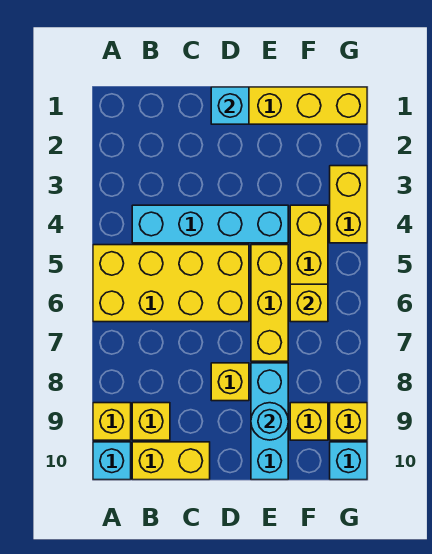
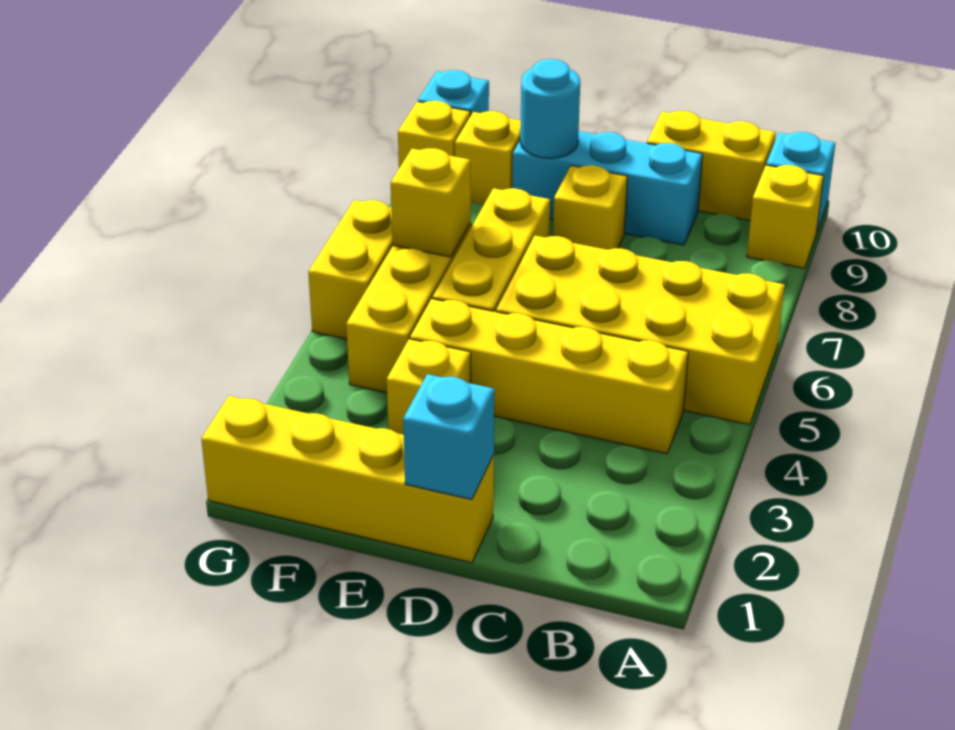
cyan brick B4:E4 level 1 -> yellow brick B4:E4 level 1
yellow brick B9 level 1 -> yellow brick E3 level 1
cyan brick E8:E10 level 1 -> cyan brick C9:E9 level 1
yellow brick G3:G4 level 1 -> yellow brick G5:G6 level 1

